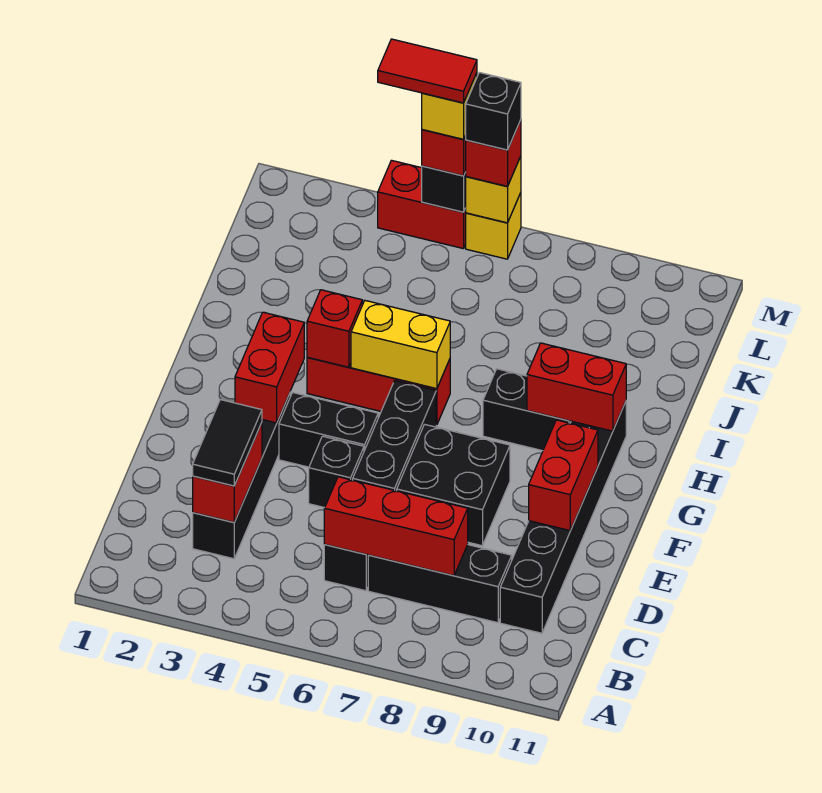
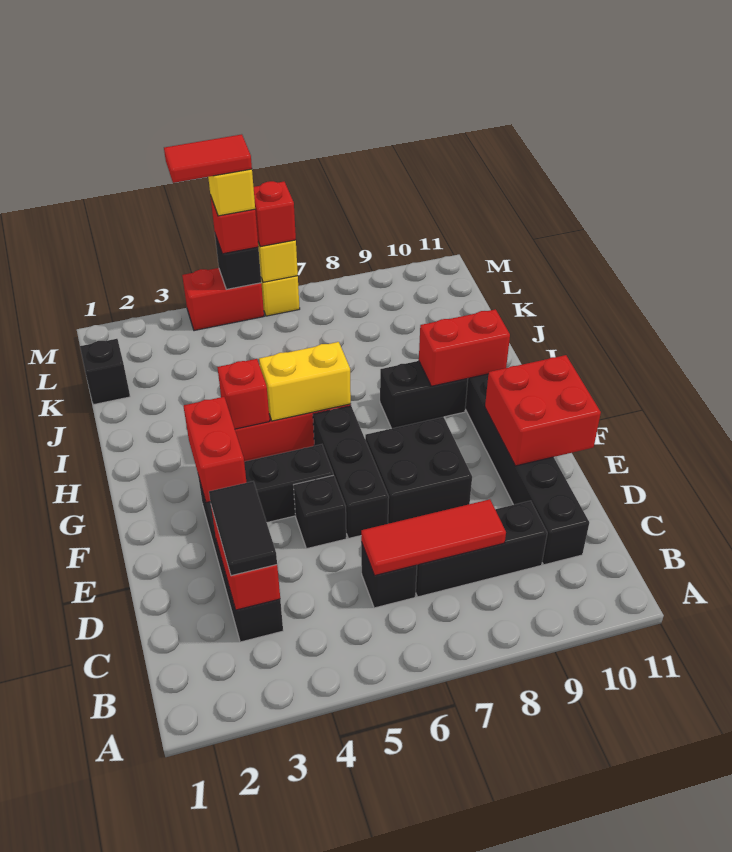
red brick C6:C8 level 2 -> red tile C6:C8 level 2
red brick E10:F10 level 2 -> red brick E10:F11 level 2
black brick M6 level 4 -> black brick K1 level 1

